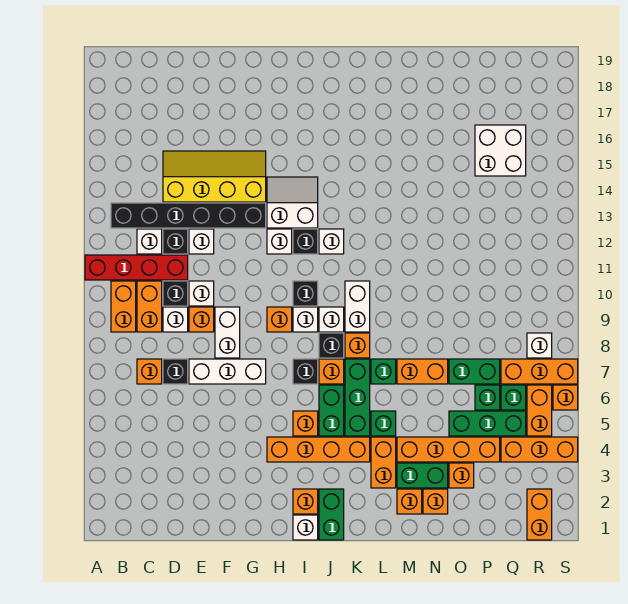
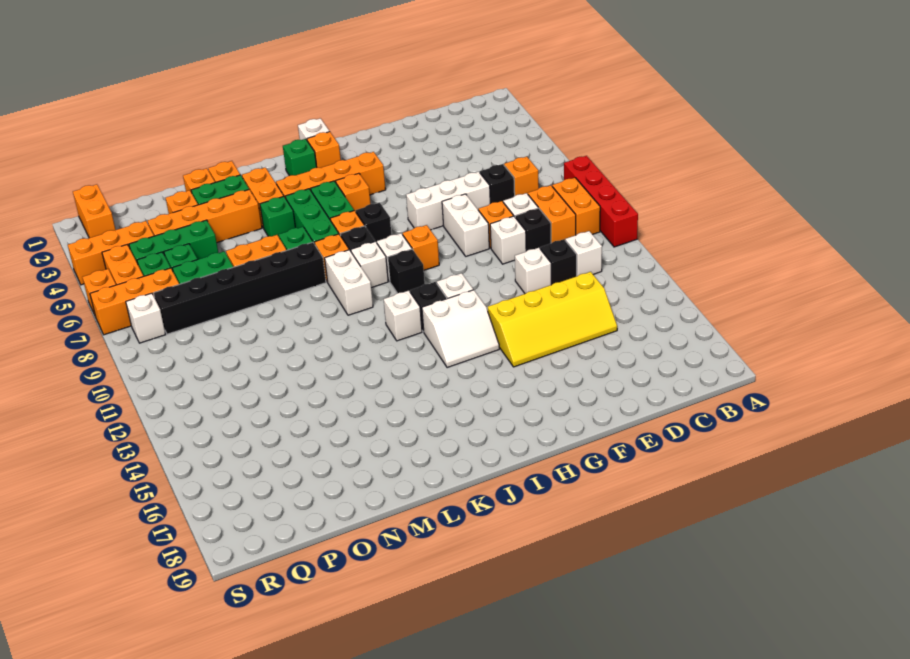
red brick A11:D11 level 1 -> red brick A8:A11 level 1
black brick B13:G13 level 1 -> black brick L8:Q8 level 1
green brick J1:J2 level 1 -> green brick J2 level 1
white brick P15:Q16 level 1 -> none

